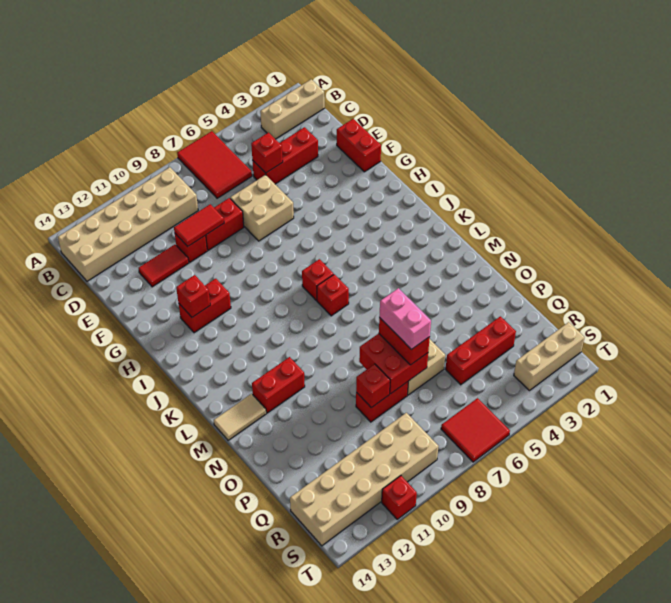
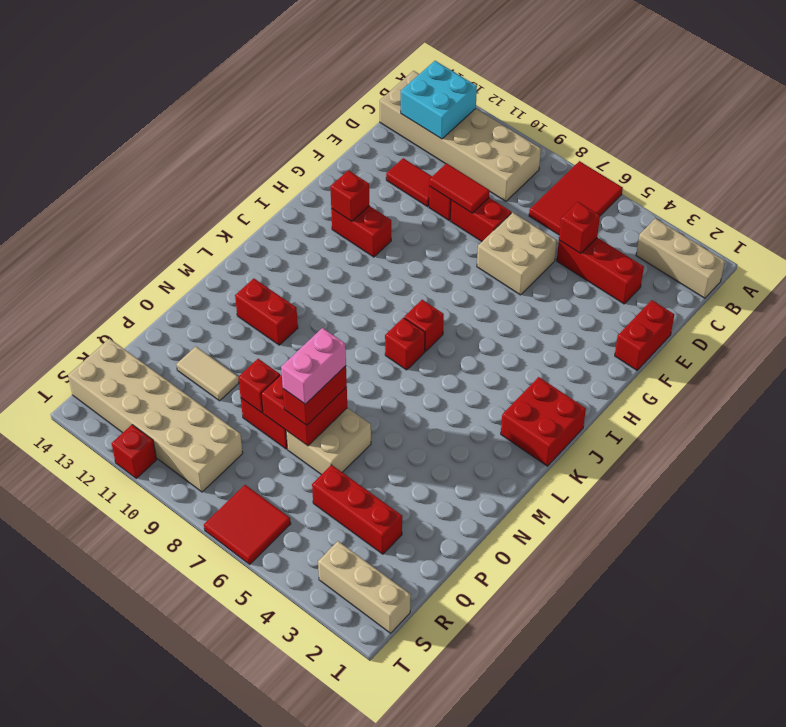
none -> cyan brick B12:C13 level 2
none -> red brick J1:K2 level 1
tan tile M13:M14 level 1 -> tan tile P11:P12 level 1

